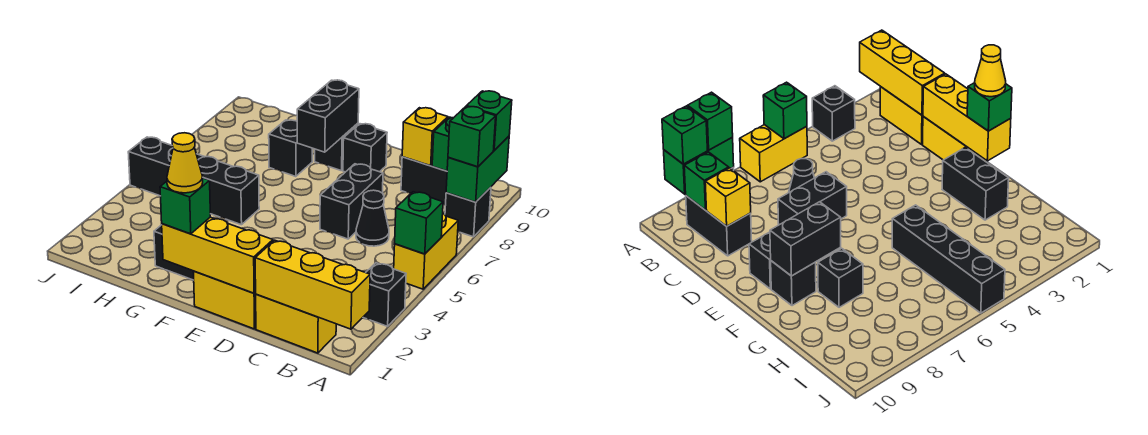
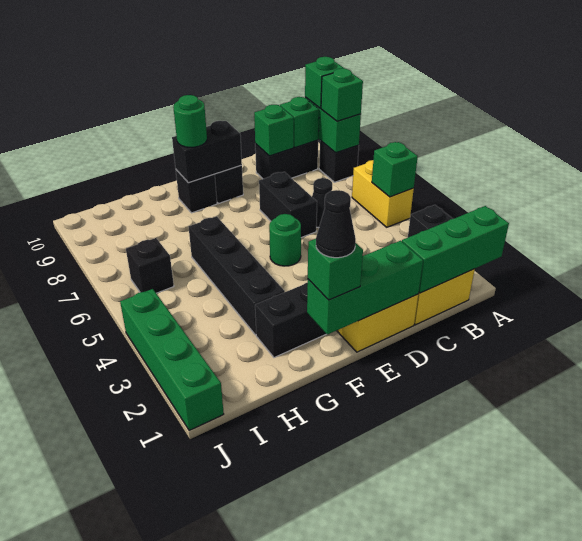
yellow brick A1:C1 level 2 -> green brick A1:C1 level 2
yellow brick C9 level 2 -> green brick C9 level 2
yellow brick D1:F1 level 2 -> green brick D1:F1 level 2
none -> green round brick E5 level 1
yellow cone F1 level 4 -> black cone F1 level 4
black brick F8:F9 level 2 -> black brick E9:F9 level 2
none -> green round brick F9 level 3
black brick G5:J5 level 1 -> black brick G3:G6 level 1
black brick G8 level 1 -> black brick I6 level 1
none -> green brick J1:J4 level 1

